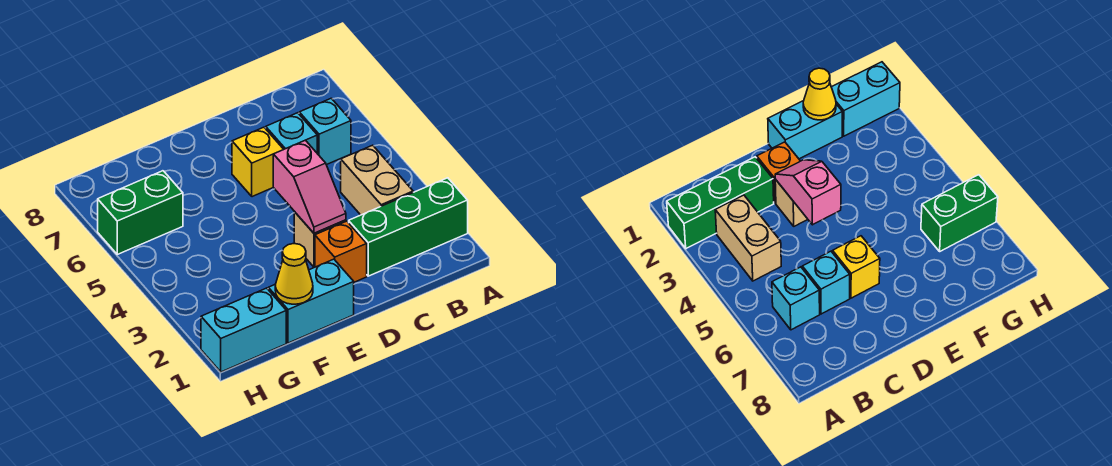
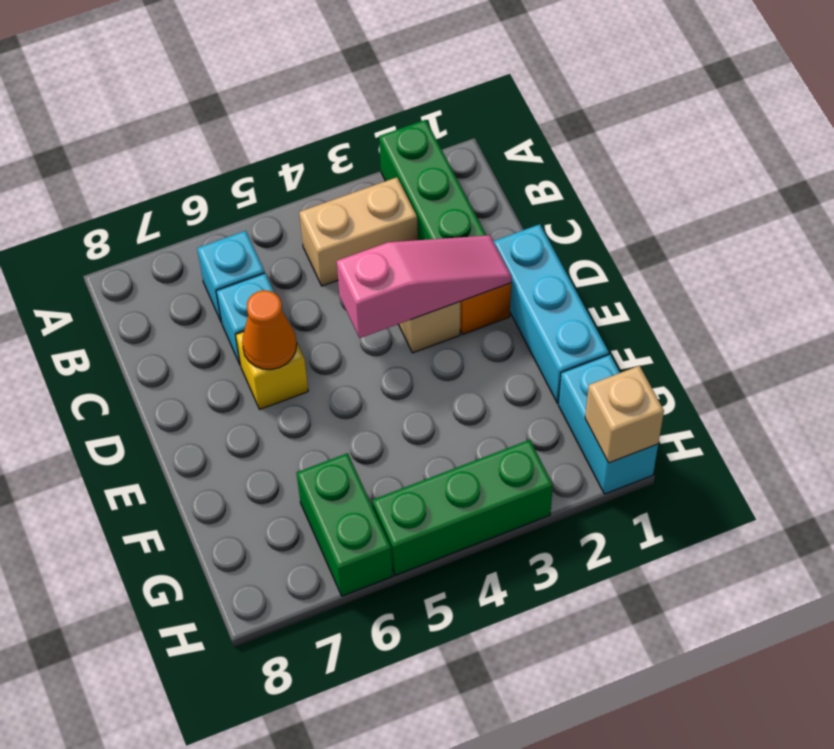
pink slope D3:D4 level 2 top 4 -> pink slope D2:D4 level 2 top 4
none -> orange cone D6 level 2
cyan brick E1:F1 level 1 -> cyan brick D1:F1 level 1
yellow cone F1 level 2 -> none
none -> tan brick H1 level 2
none -> green brick H3:H5 level 1

